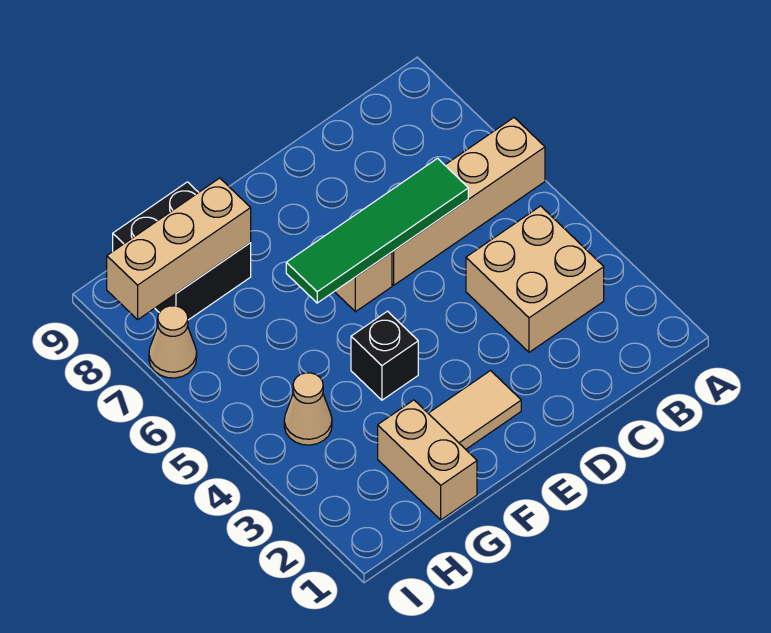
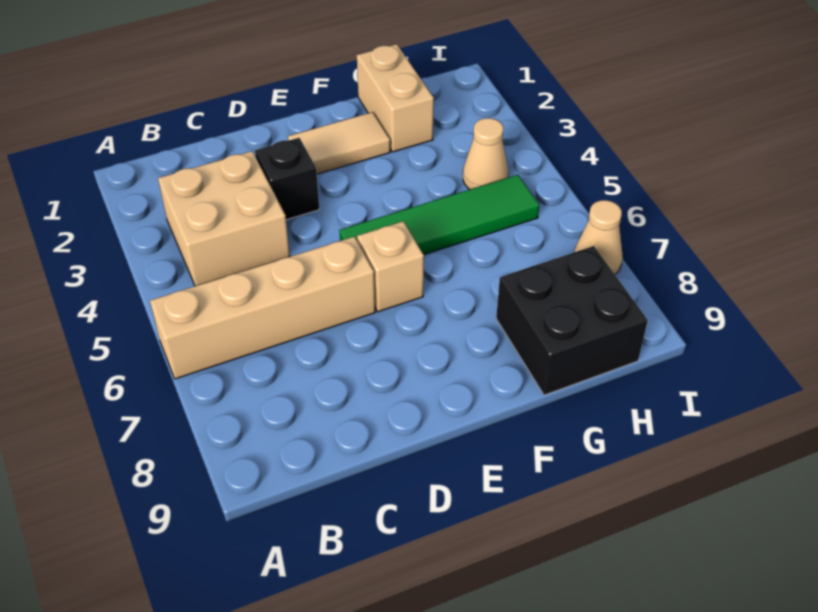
green tile C6:F6 level 2 -> green tile E5:H5 level 1
black brick F4 level 1 -> black brick D3 level 1
tan brick G8:I8 level 2 -> none

